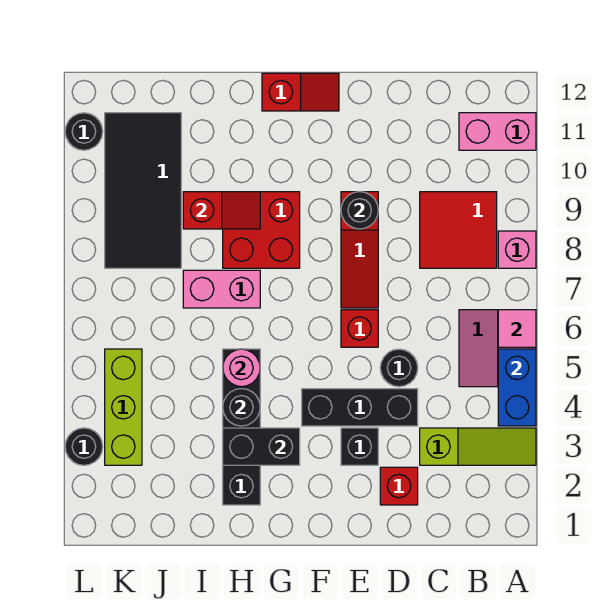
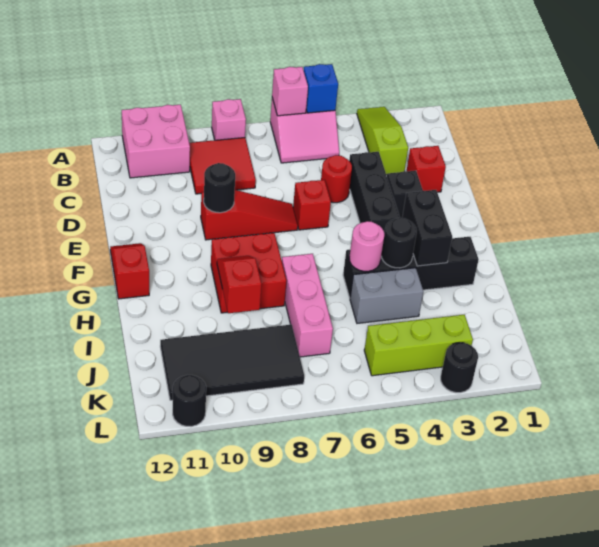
blue brick A4:A5 level 2 -> blue brick A5 level 2
pink tile A6 level 2 -> pink brick A6 level 2
pink brick A11:B11 level 1 -> pink brick A10:B11 level 1
black round brick D5 level 1 -> red round brick D5 level 1
pink brick H7:I7 level 1 -> pink brick H7:J7 level 1
none -> grey brick I4:I5 level 1

